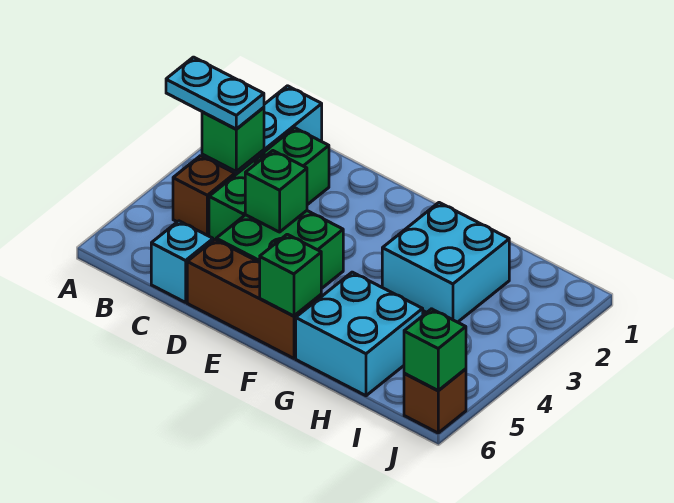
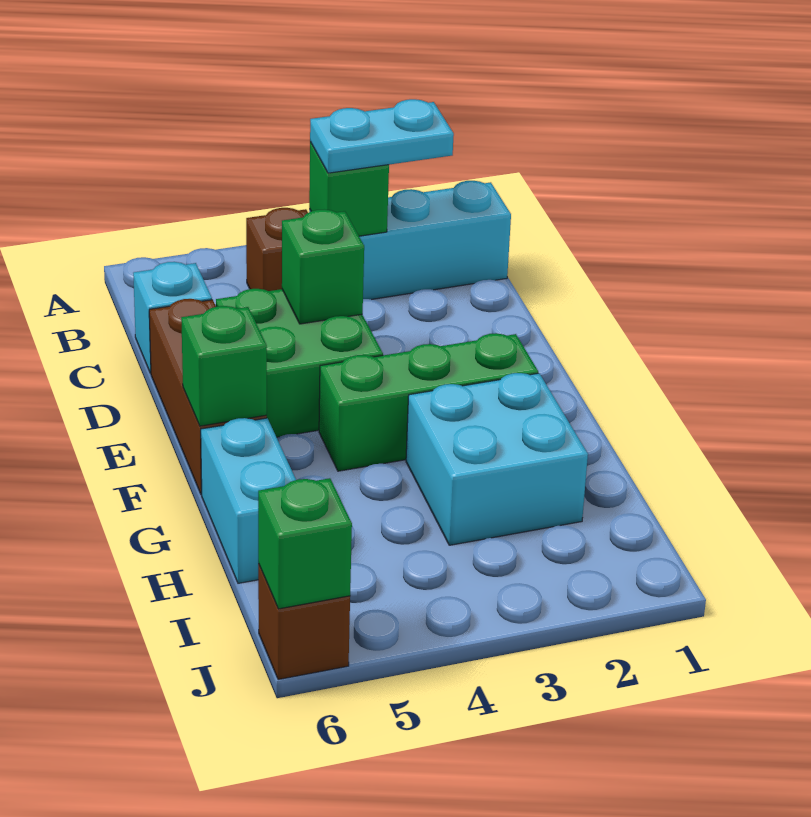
cyan plate A3:B3 level 3 -> cyan plate B2:B3 level 3
green brick C2:C4 level 1 -> green brick F2:F4 level 1
cyan brick G5:H6 level 1 -> cyan brick G6:H6 level 1

